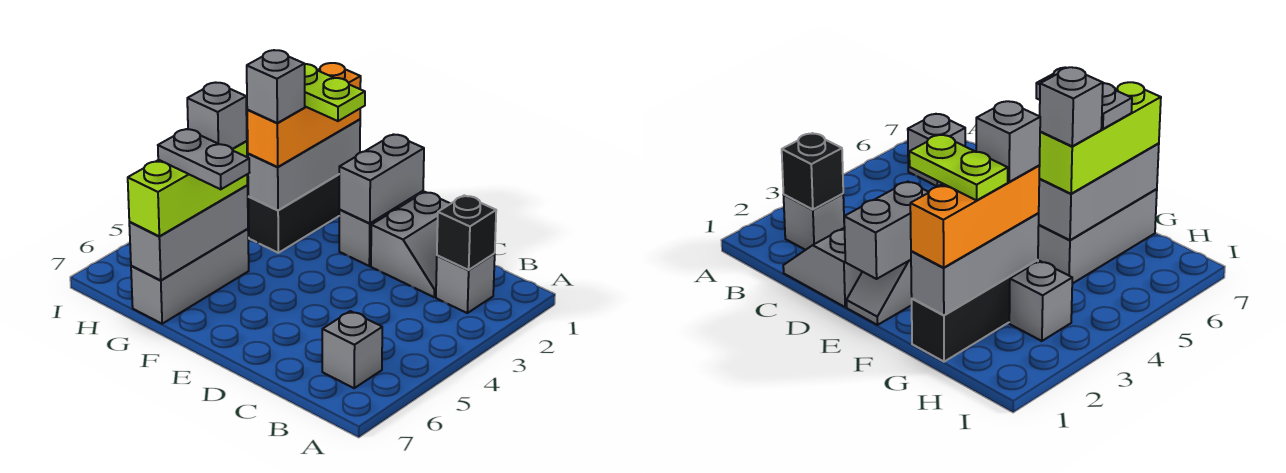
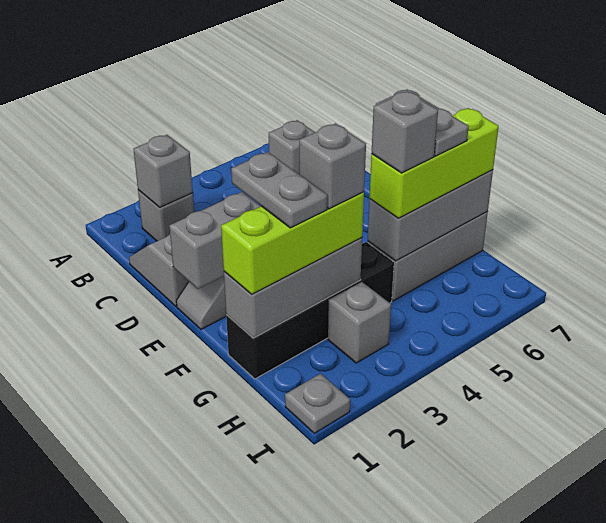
black brick B2 level 2 -> grey brick B2 level 2
lime plate F2:G2 level 4 -> grey plate F2:G2 level 4
black brick G1:G3 level 1 -> black brick G1:G4 level 1
orange brick G1:G3 level 3 -> lime brick G1:G3 level 3
none -> grey plate I1 level 1

